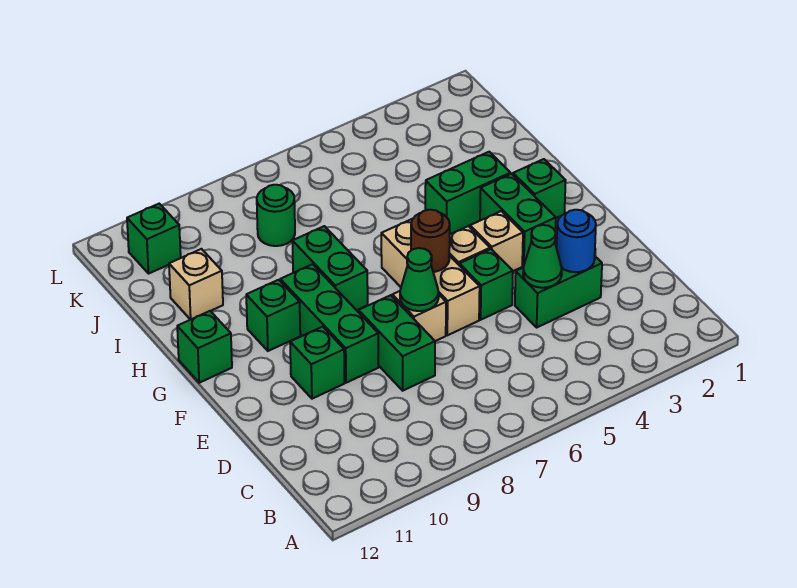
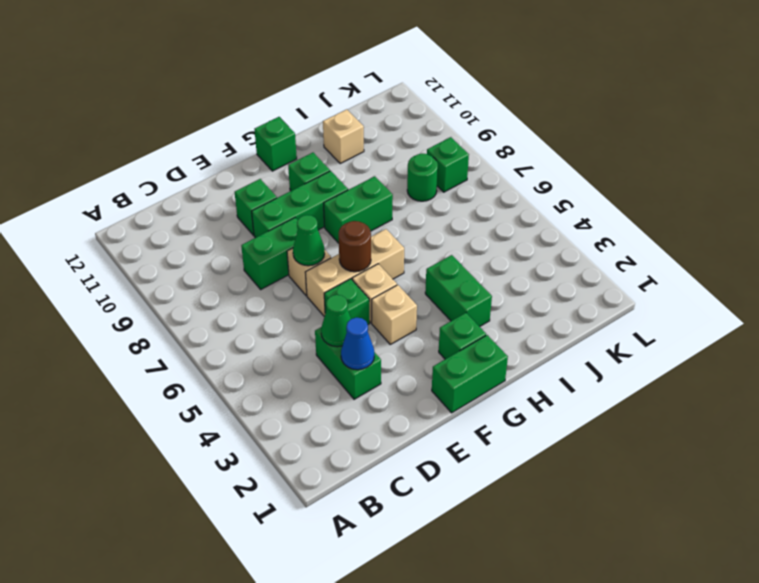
blue round brick D3 level 2 -> blue cone D3 level 2
green brick F3:G3 level 1 -> green brick F1:G1 level 1
green brick K11 level 1 -> green brick K8 level 1

